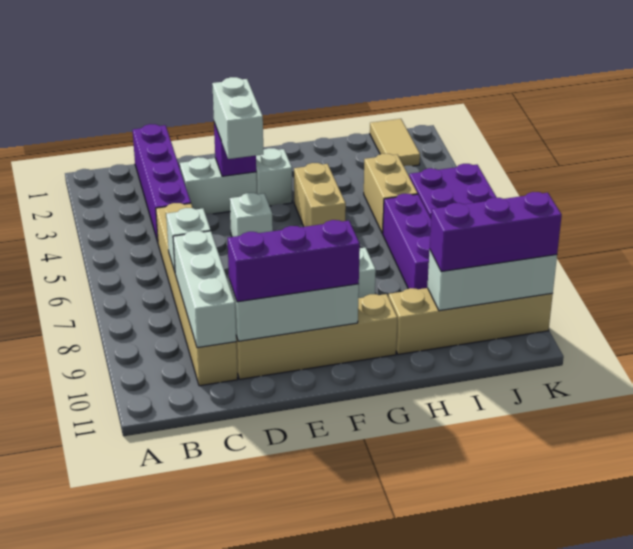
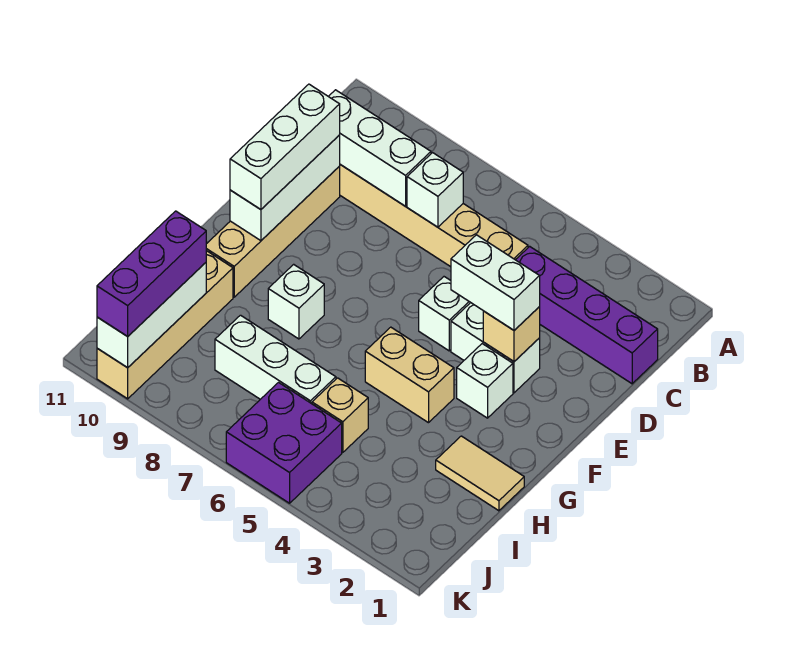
white brick D3:E3 level 1 -> white brick E3:E4 level 1
purple brick D10:F10 level 3 -> white brick D10:F10 level 3
purple brick E3 level 2 -> tan brick E3 level 2
tan brick I4:I5 level 1 -> tan brick I5 level 1
purple brick I6:I8 level 1 -> white brick I6:I8 level 1
tan tile J1:J2 level 1 -> tan tile H1:H2 level 1

